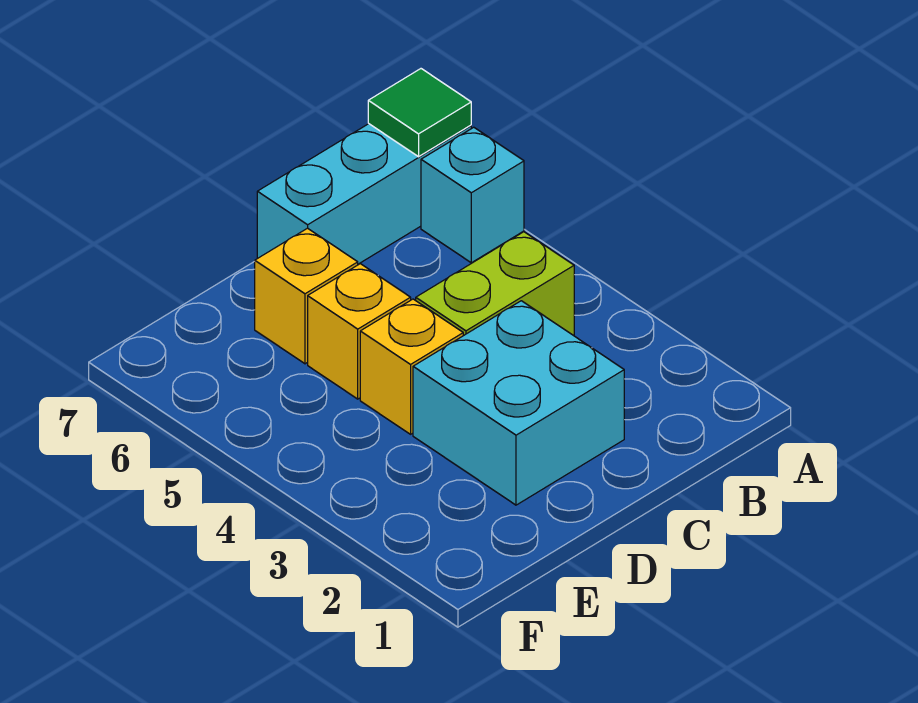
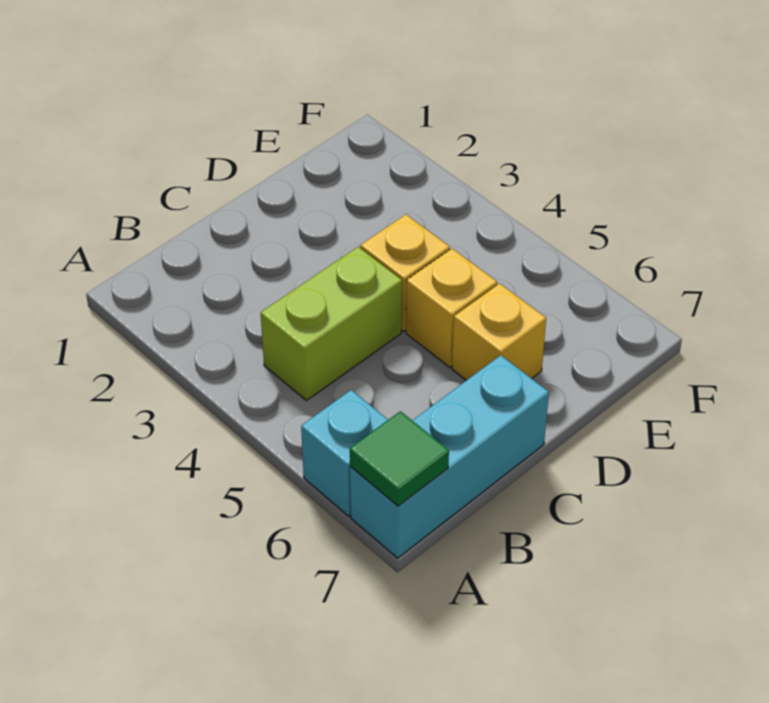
cyan brick C2:D3 level 1 -> none

